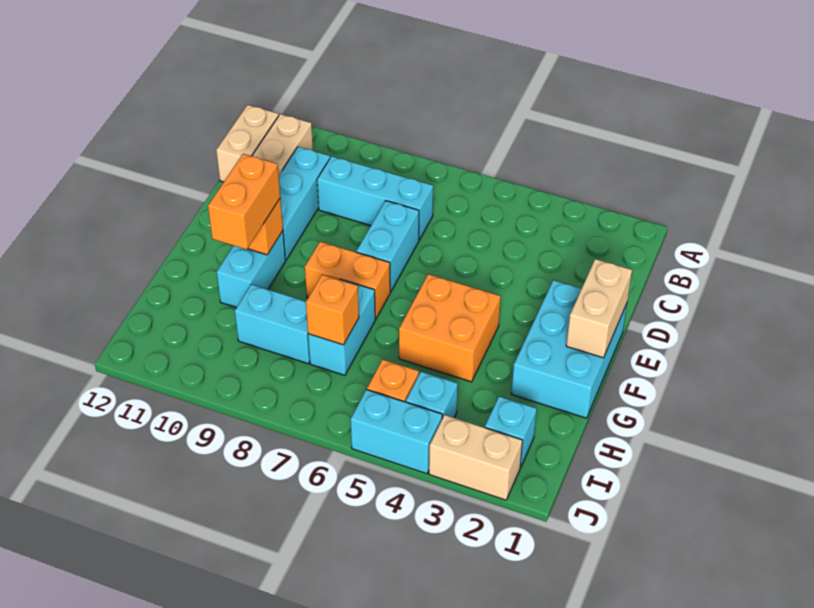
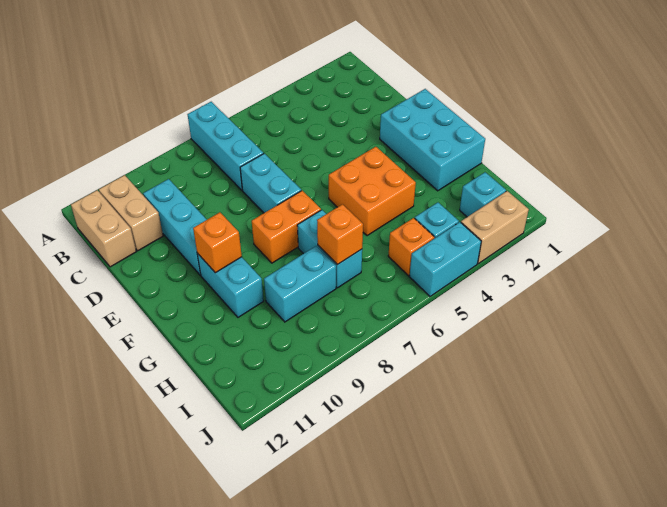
cyan brick C7:C9 level 1 -> cyan brick A7:C7 level 1
tan brick E1:F1 level 2 -> none
orange brick F10:G10 level 3 -> none

